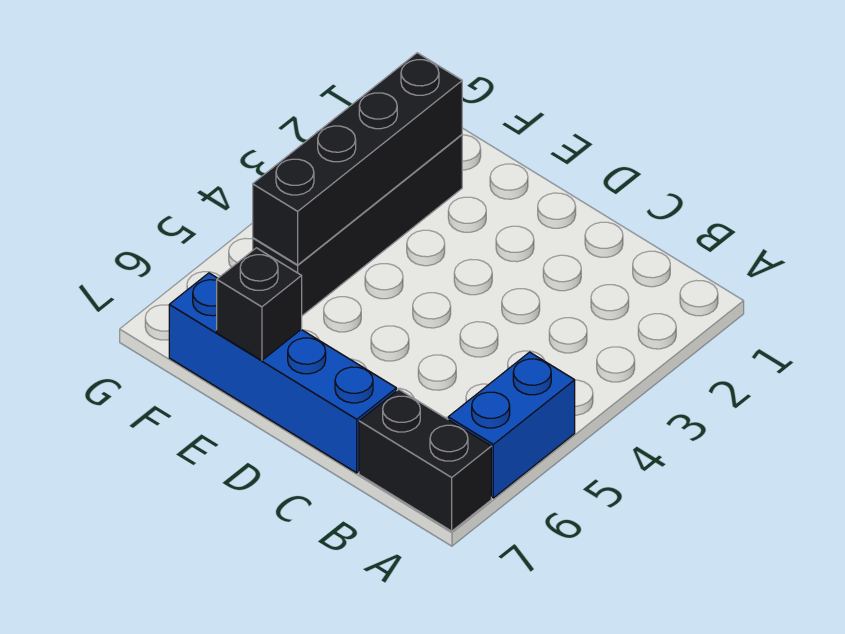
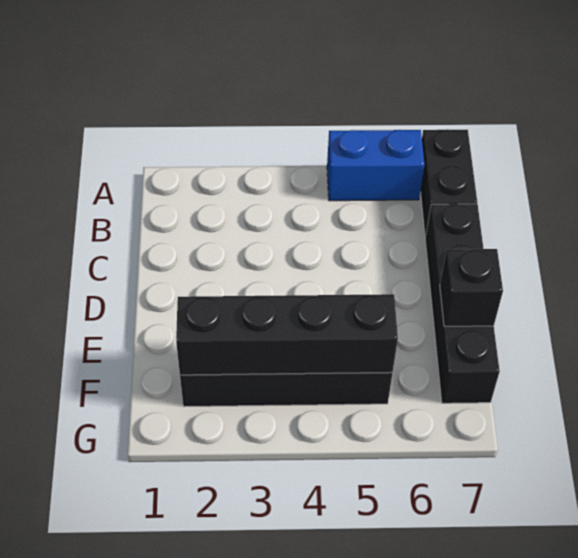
blue brick C7:F7 level 1 -> black brick C7:F7 level 1

